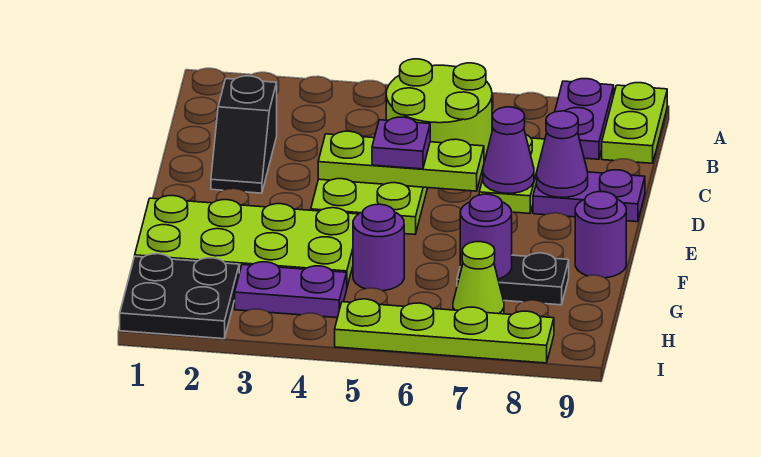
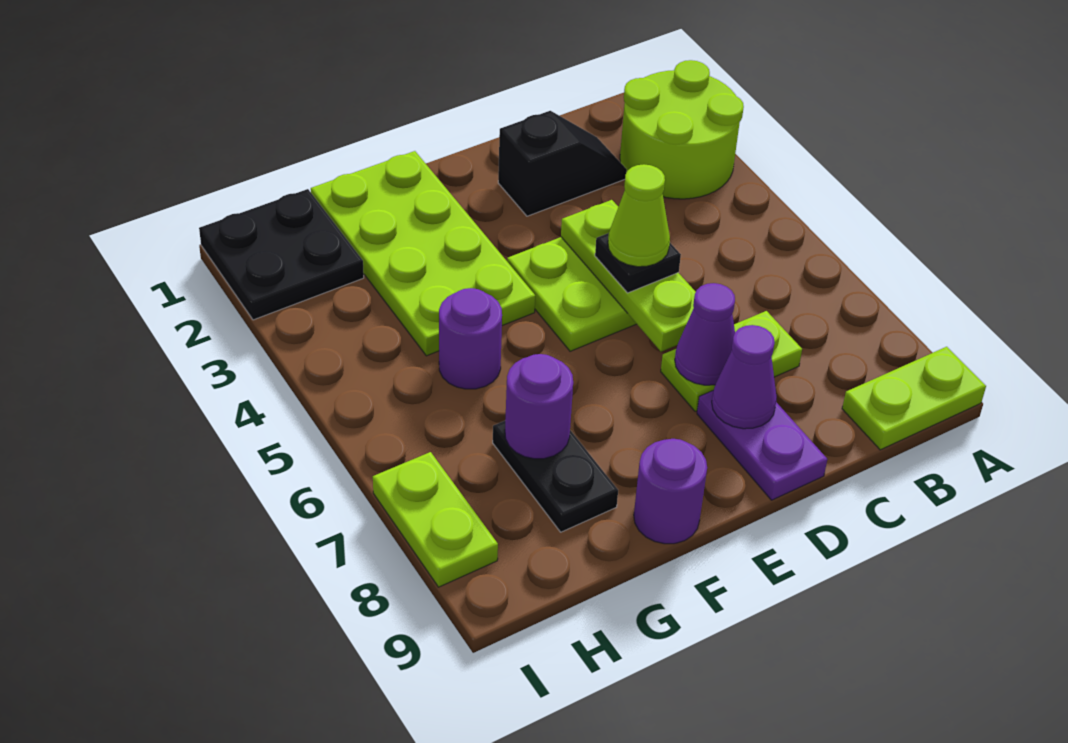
purple plate A8:B8 level 1 -> none
lime round brick B5:C6 level 1 -> lime round brick A2:B3 level 1
black slope C2:D2 level 1 top C -> black slope C2:D2 level 1 top D
purple plate D5 level 3 -> black plate D5 level 3
purple plate H3:H4 level 1 -> none
lime cone H7 level 1 -> lime cone D5 level 4
lime plate I5:I8 level 1 -> lime plate I7:I8 level 1

